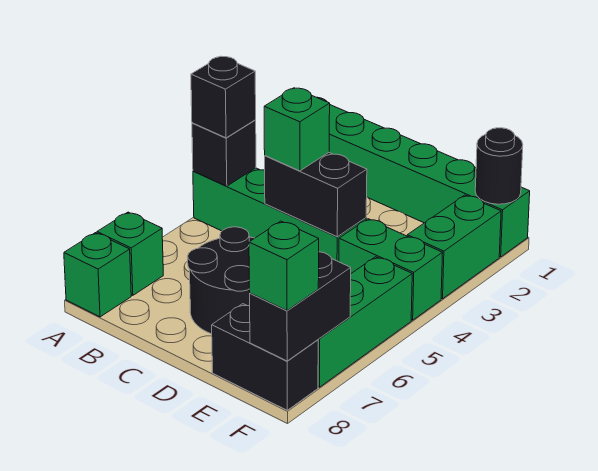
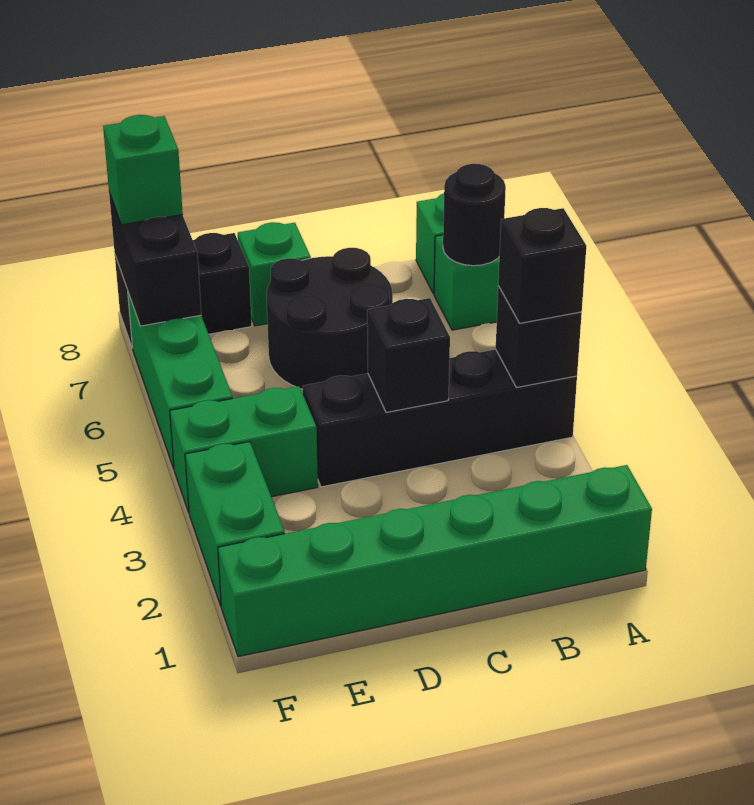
green brick A4:D4 level 1 -> black brick A4:D4 level 1
black brick C4:D4 level 2 -> black brick C4 level 2
green brick C4 level 3 -> green brick D8 level 1
black round brick F1 level 2 -> black round brick A7 level 2

